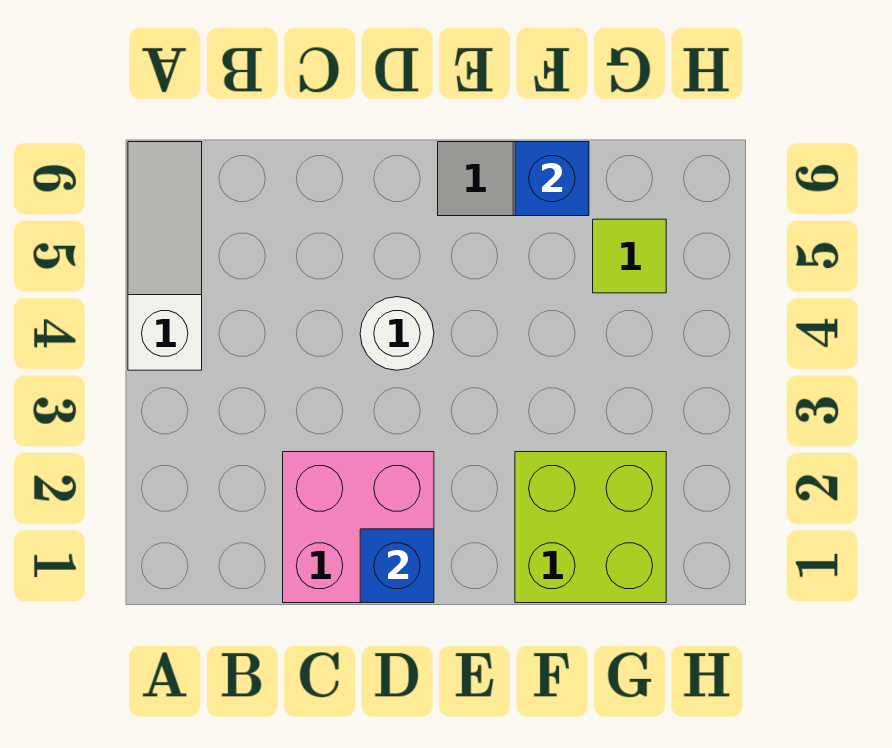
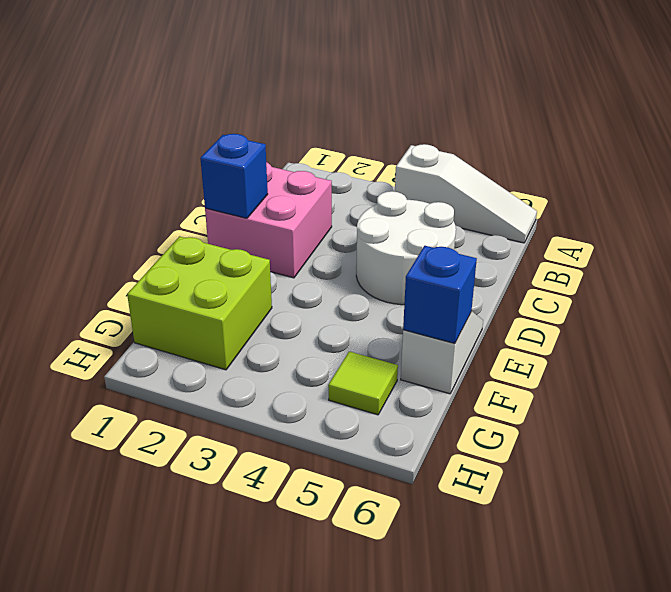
white round brick D4 level 1 -> white round brick C4:D5 level 1

